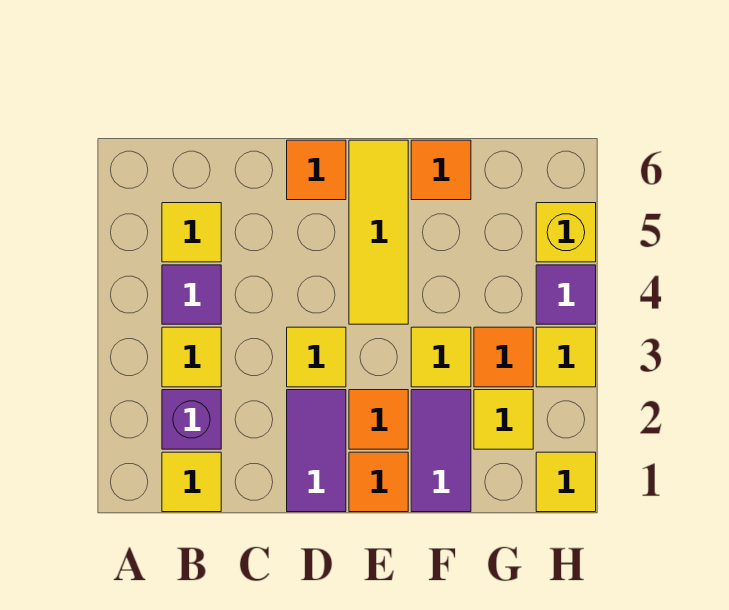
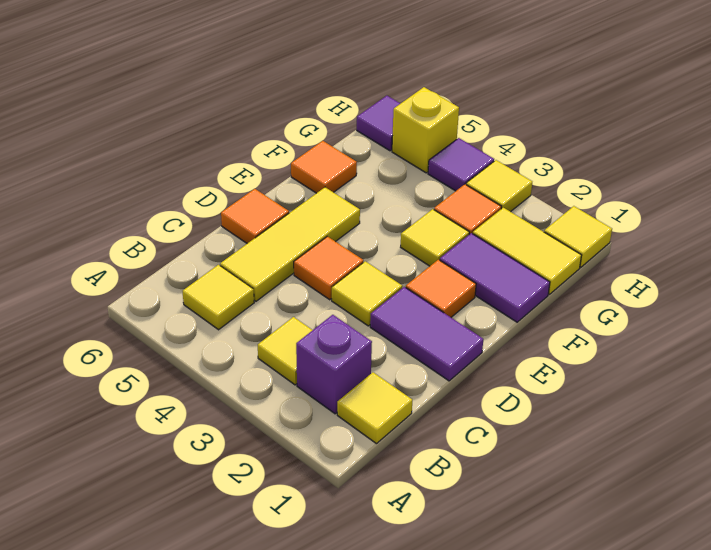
purple tile B4 level 1 -> purple tile H6 level 1
orange tile E1 level 1 -> orange tile D4 level 1
yellow tile E4:E6 level 1 -> yellow tile C5:E5 level 1
yellow tile G2 level 1 -> yellow tile G1:G2 level 1

